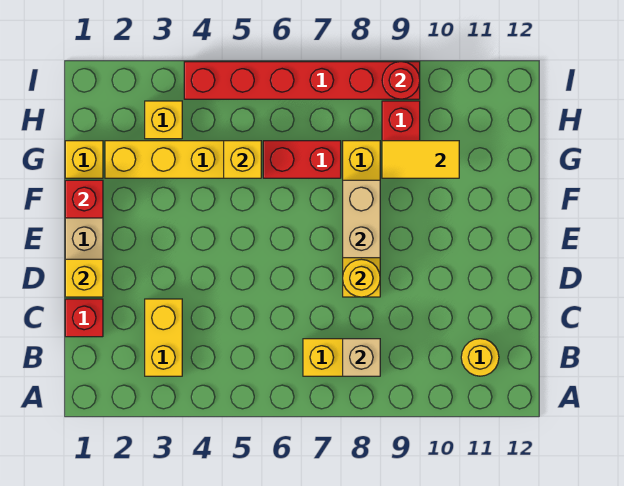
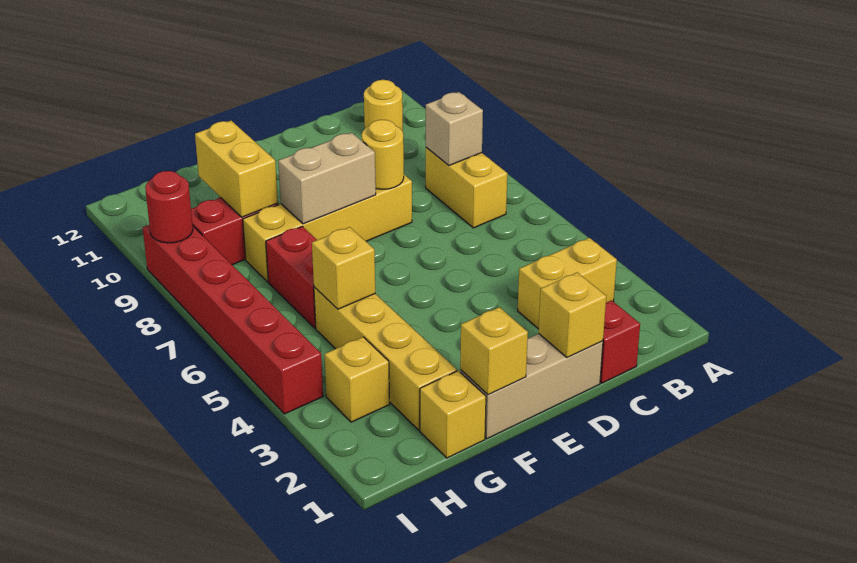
red brick F1 level 2 -> yellow brick F1 level 2
yellow tile G9:G10 level 2 -> yellow brick G9:G10 level 2

